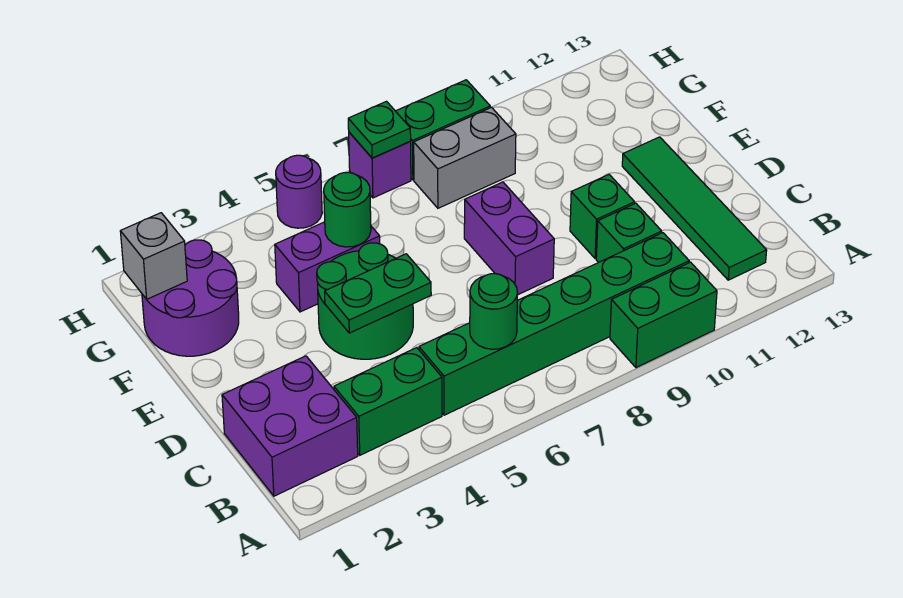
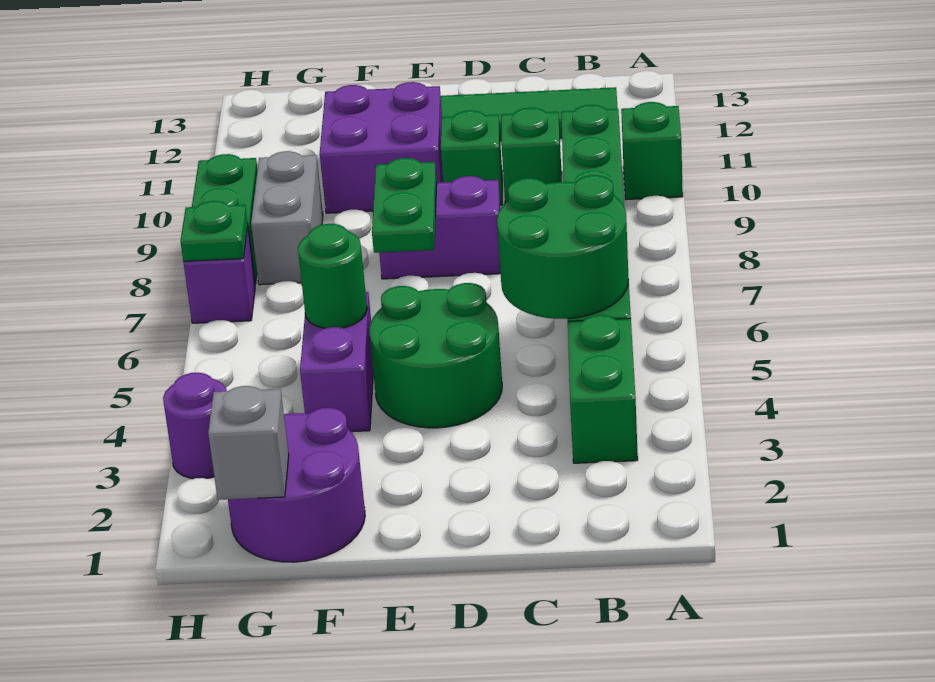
green brick A9:A10 level 1 -> green brick A10 level 1
purple brick B1:C2 level 1 -> purple brick E10:F11 level 1
green round brick B6 level 2 -> green round brick B5:C6 level 2
green plate D4:D5 level 2 -> green plate E7:E8 level 2
purple round brick H5 level 1 -> purple round brick H3 level 1

